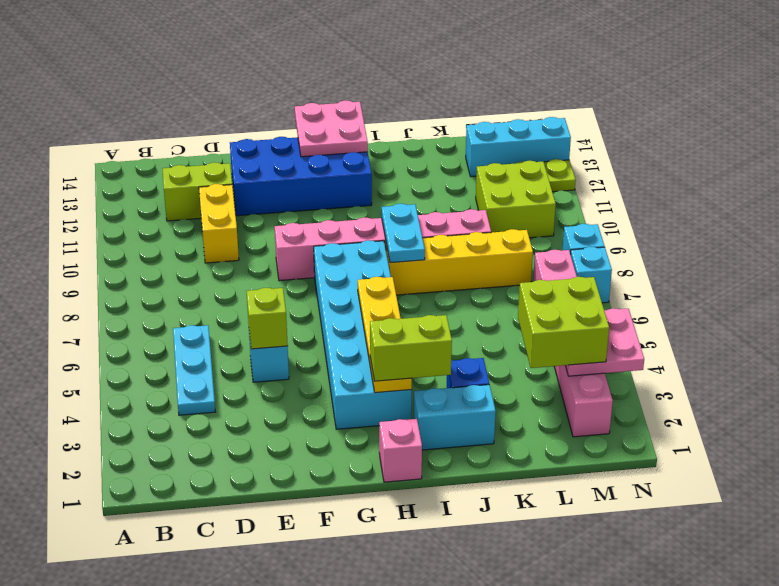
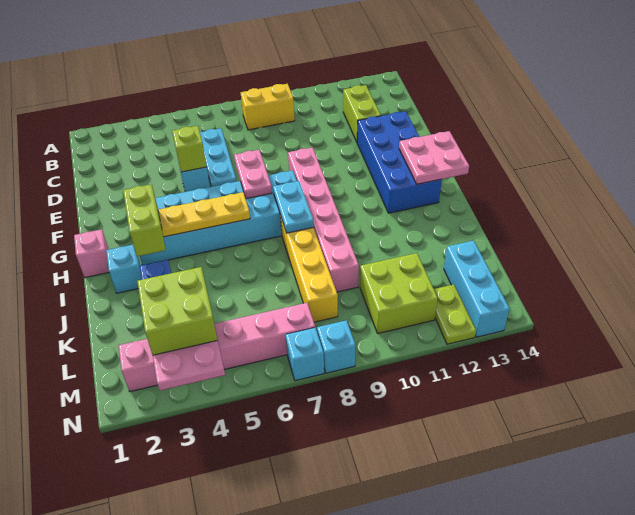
cyan plate C4:C6 level 1 -> cyan plate C6:E6 level 1
yellow brick D10:D11 level 1 -> yellow brick B8:B9 level 1
none -> pink plate F7:G7 level 2
cyan brick I2:J2 level 1 -> cyan brick I2 level 1
cyan plate I8:I9 level 2 -> cyan plate H8:I8 level 2

